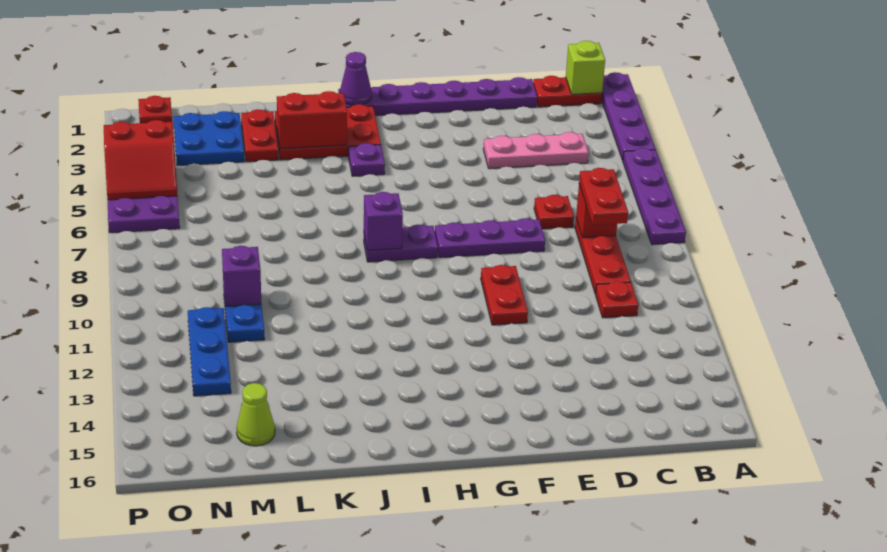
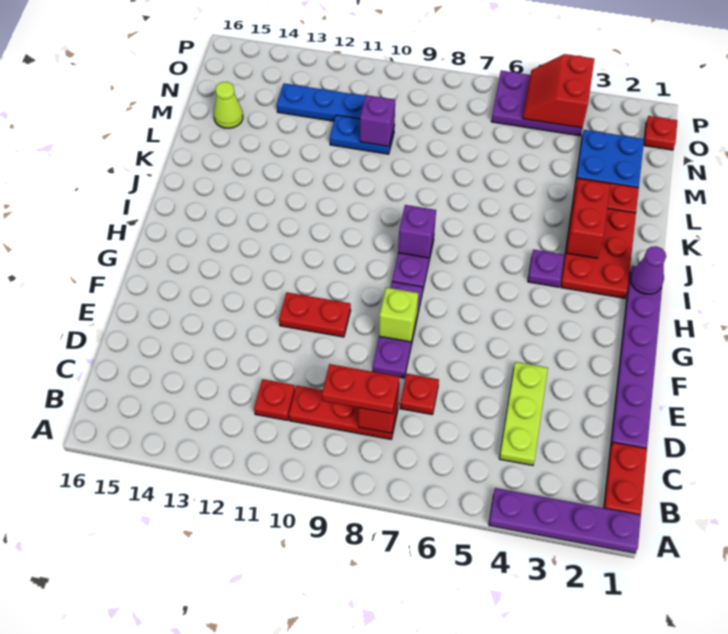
purple plate A5:A8 level 1 -> none
lime brick B1 level 2 -> lime brick F8 level 2
pink plate C4:E4 level 1 -> lime plate C4:E4 level 1

